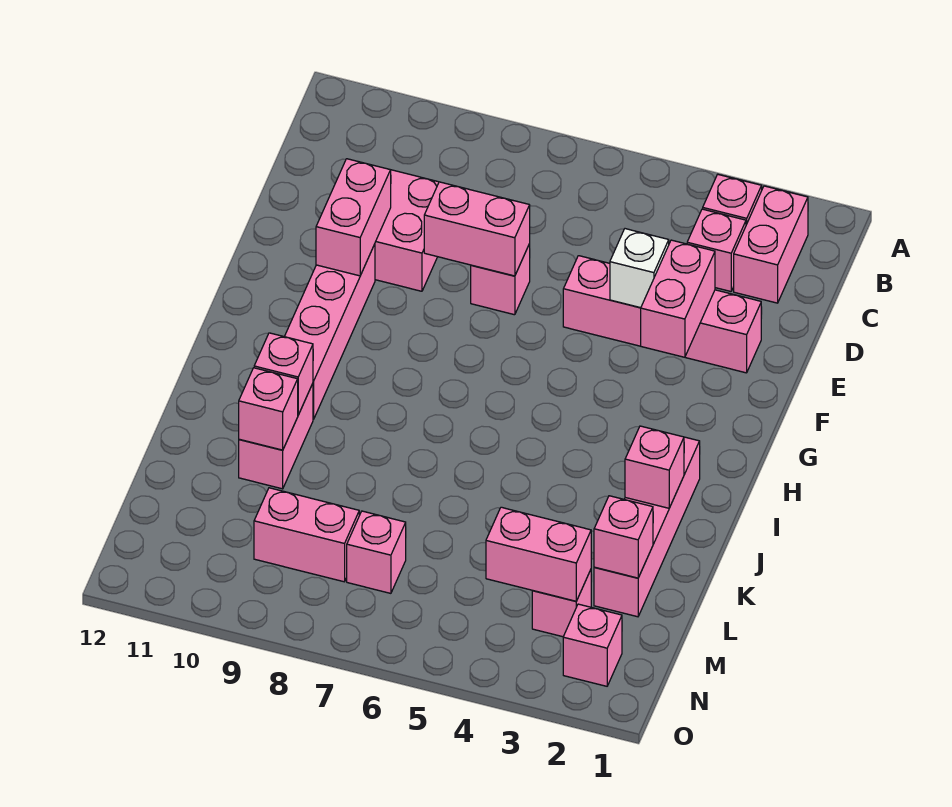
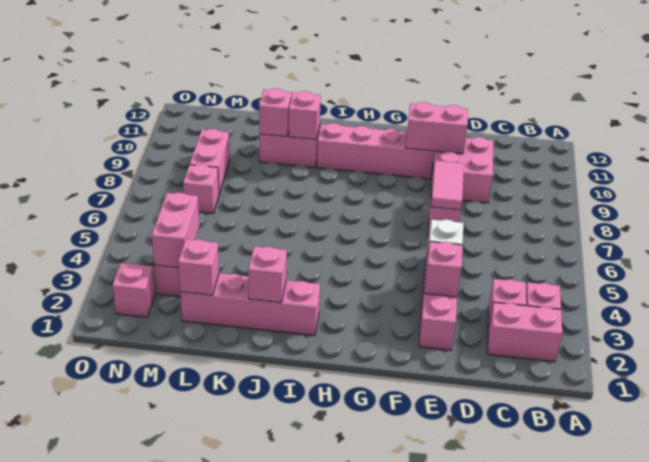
pink brick E3:F3 level 2 -> pink brick E3 level 2
pink brick E7:E8 level 2 -> pink tile E7:E8 level 2

